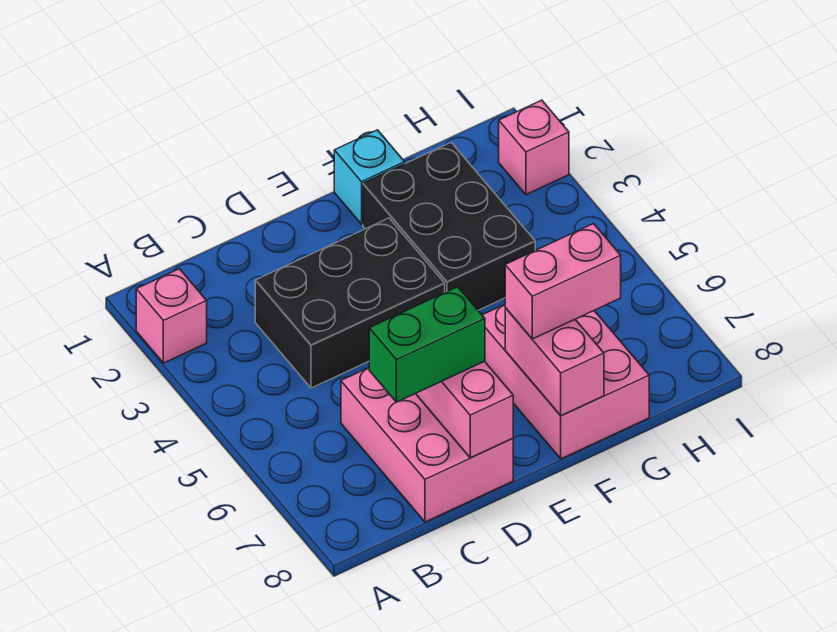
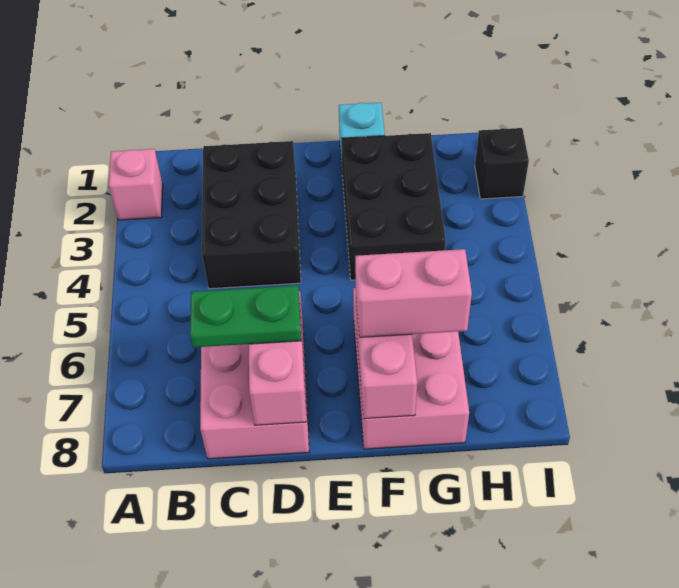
black brick C3:E4 level 1 -> black brick C2:D4 level 1
green brick C7:D7 level 3 -> green plate C7:D7 level 3
pink brick I2 level 1 -> black brick I2 level 1

